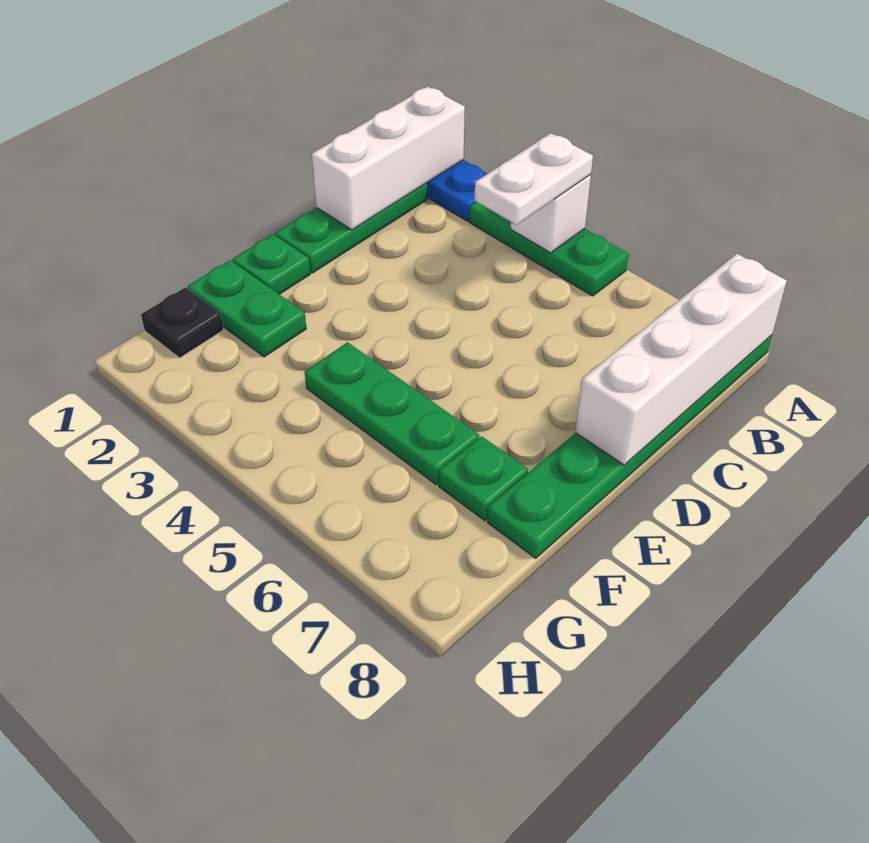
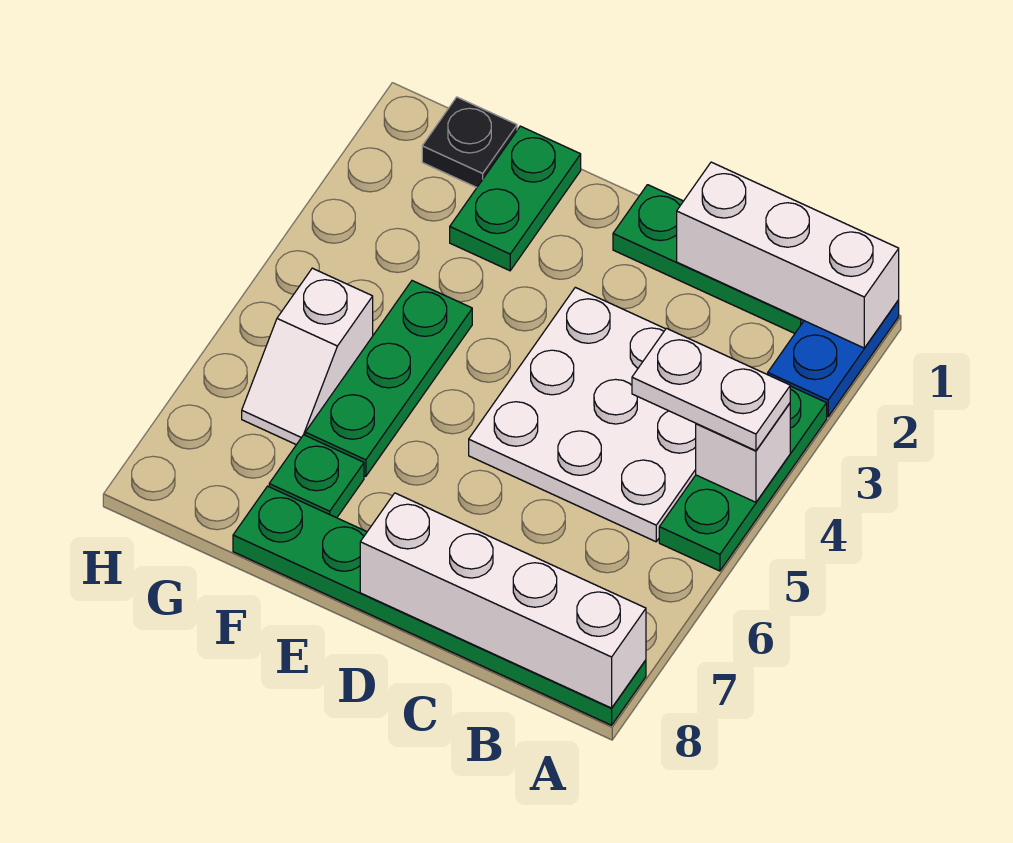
none -> white plate B3:D5 level 1
green plate E1 level 1 -> none
none -> white slope G5:G6 level 1 top 5

